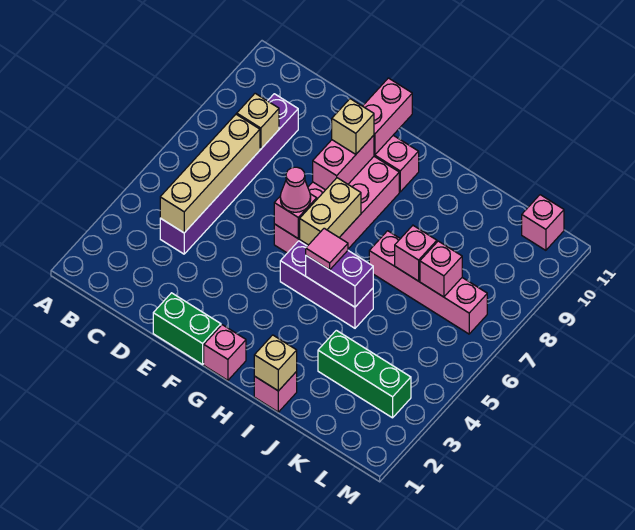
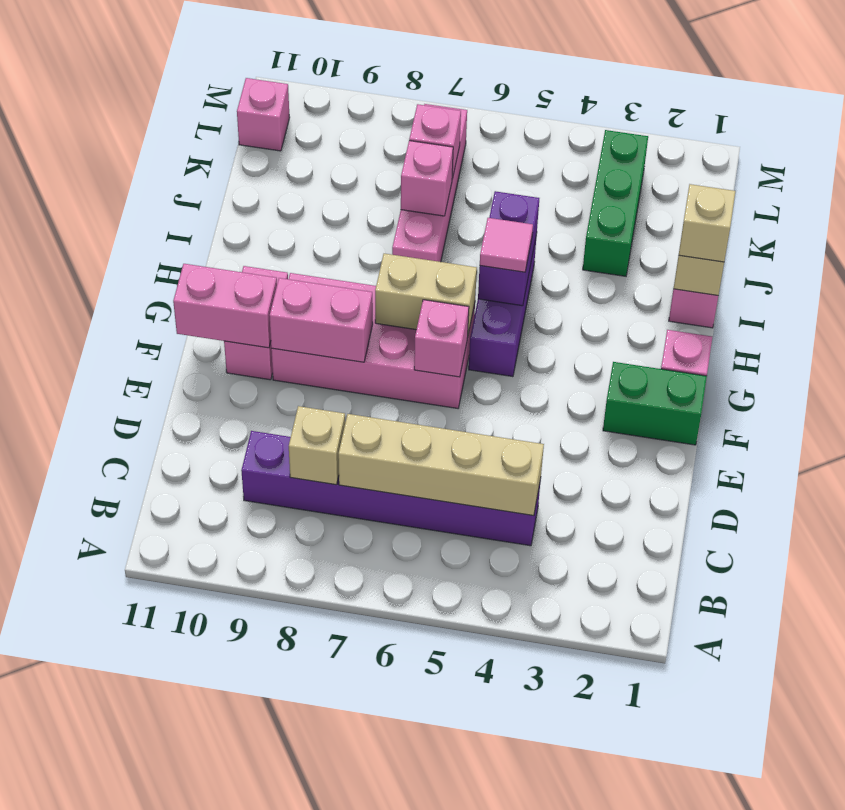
green brick E1:F1 level 1 -> green brick F1:F2 level 1
pink cone F6 level 3 -> none
tan brick F9 level 3 -> tan brick I1 level 3

